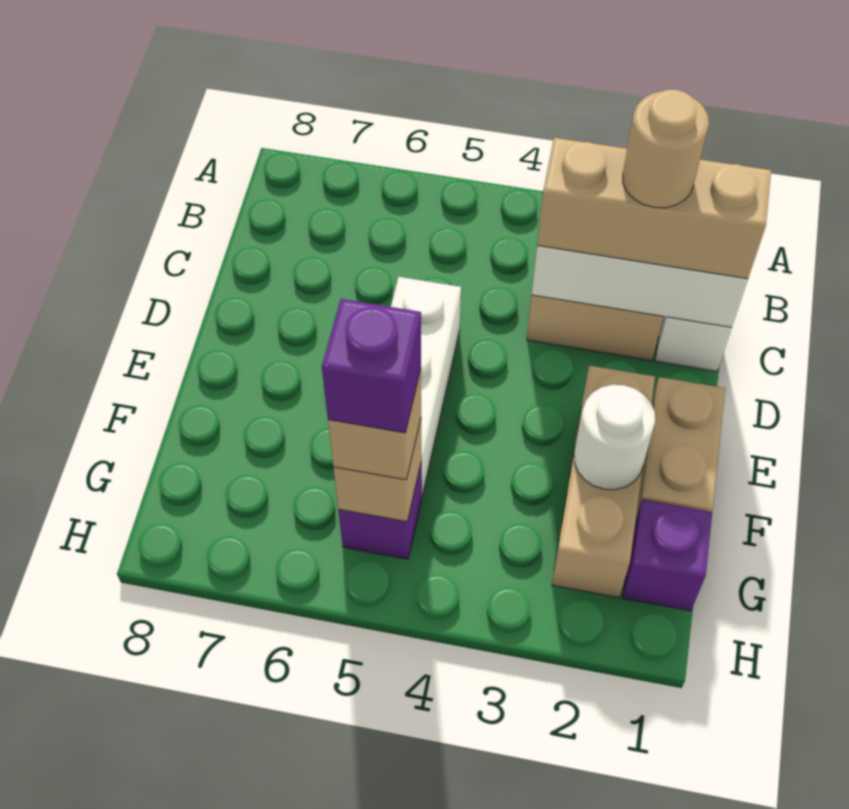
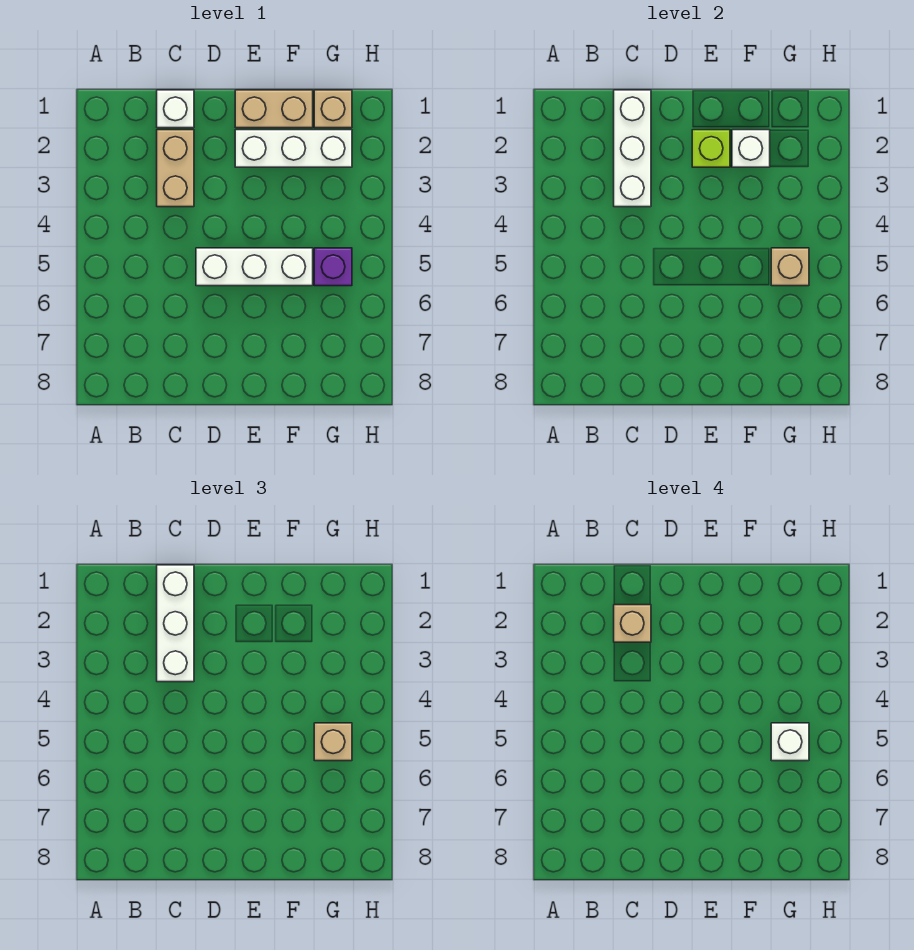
tan brick C1:C3 level 3 -> white brick C1:C3 level 3
tan round brick C2 level 4 -> tan brick C2 level 4
tan brick E2:G2 level 1 -> white brick E2:G2 level 1
none -> lime brick E2 level 2
white round brick F2 level 2 -> white brick F2 level 2
purple brick G1 level 1 -> tan brick G1 level 1
purple brick G5 level 4 -> white brick G5 level 4

